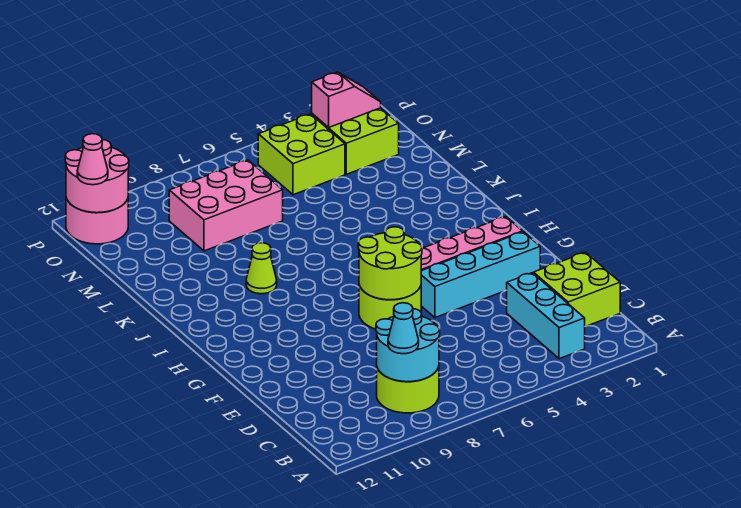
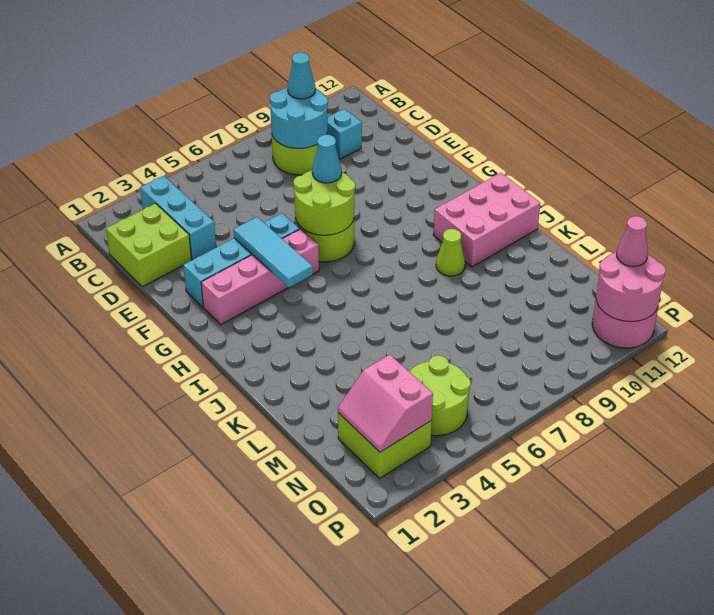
none -> cyan brick C10 level 1
none -> cyan tile F4:H4 level 2
none -> cyan cone F7 level 3
pink brick M7:N9 level 1 -> pink brick I10:J12 level 1
lime brick N4:O5 level 1 -> lime round brick N4:O5 level 1
pink slope O2:O3 level 2 top 3 -> pink slope N2:O3 level 2 top 3

